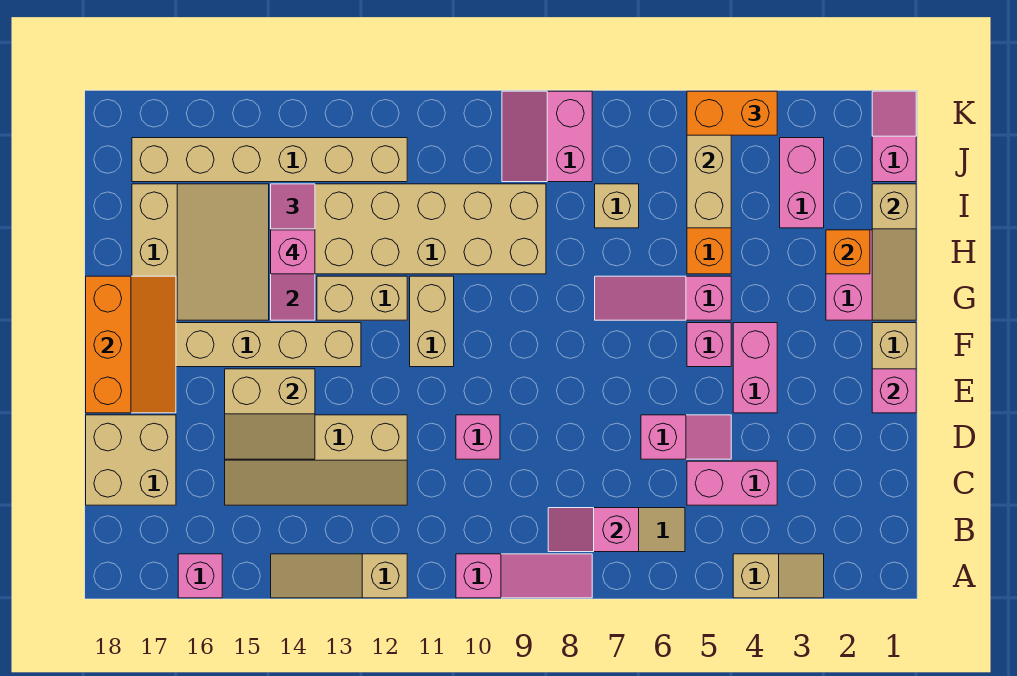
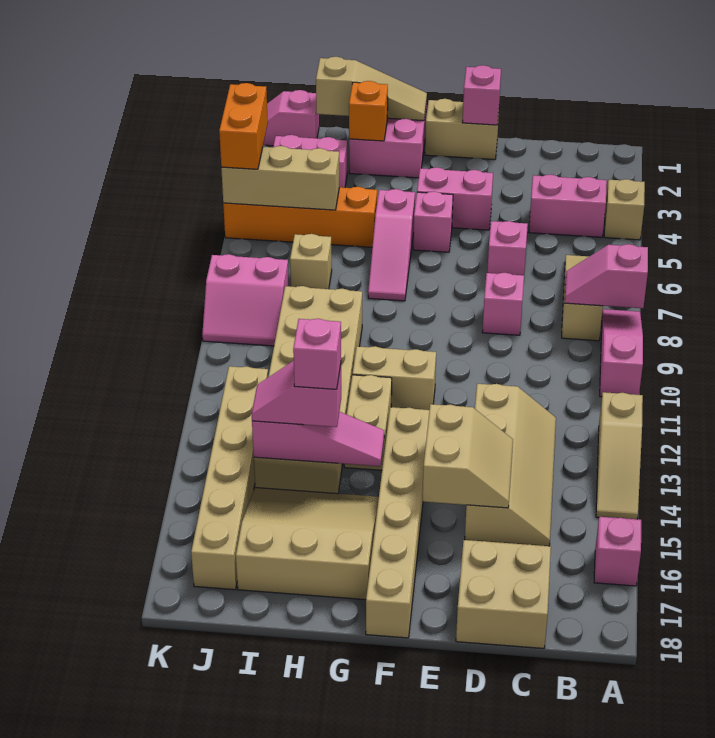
pink slope B7:B8 level 2 top 7 -> pink slope A8:B8 level 2 top A
pink brick C4:C5 level 1 -> pink brick B4:C4 level 1
pink brick D10 level 1 -> pink brick D8 level 1
orange slope E17:G18 level 2 top 18 -> none

